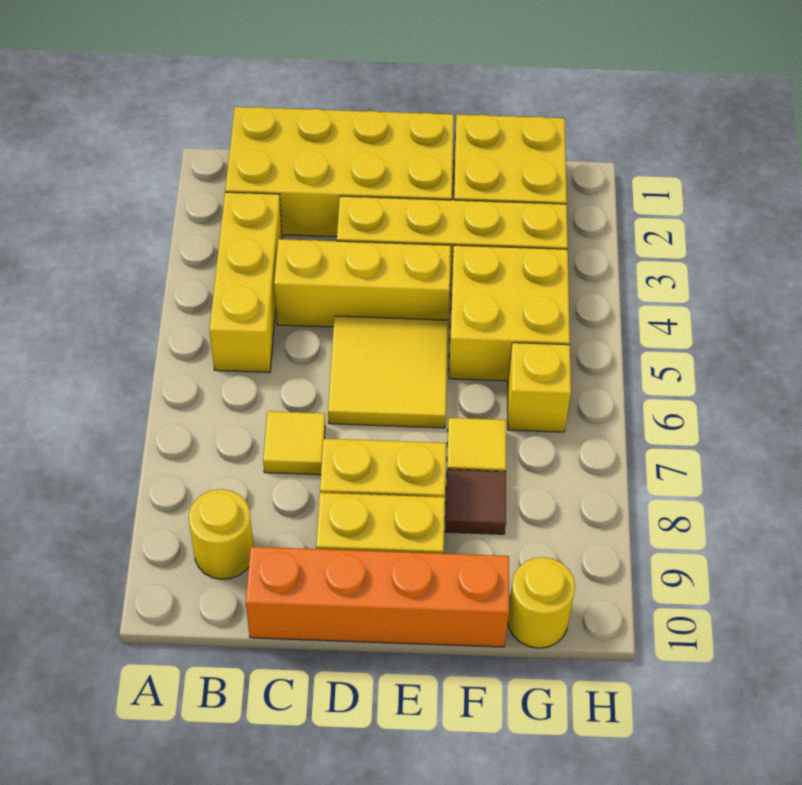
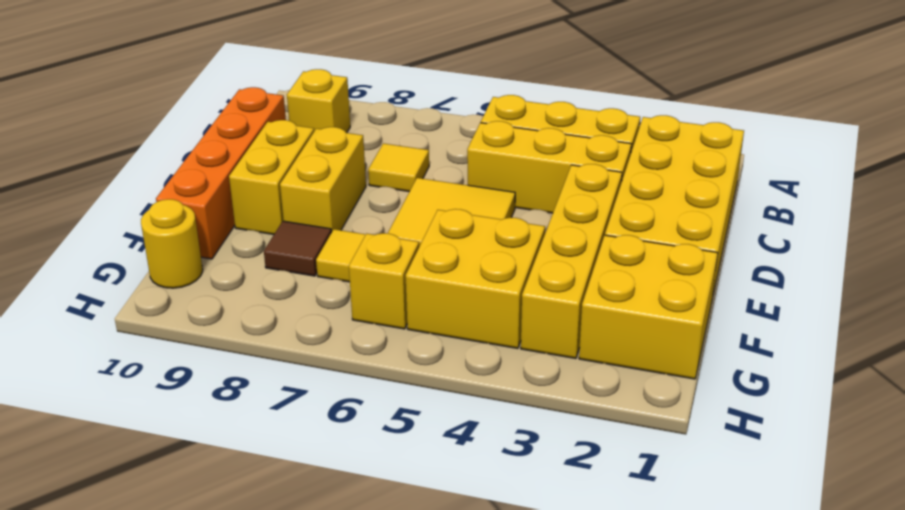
yellow round brick B9 level 1 -> yellow brick B9 level 1
yellow brick C4:E4 level 1 -> yellow brick C3:C5 level 1

